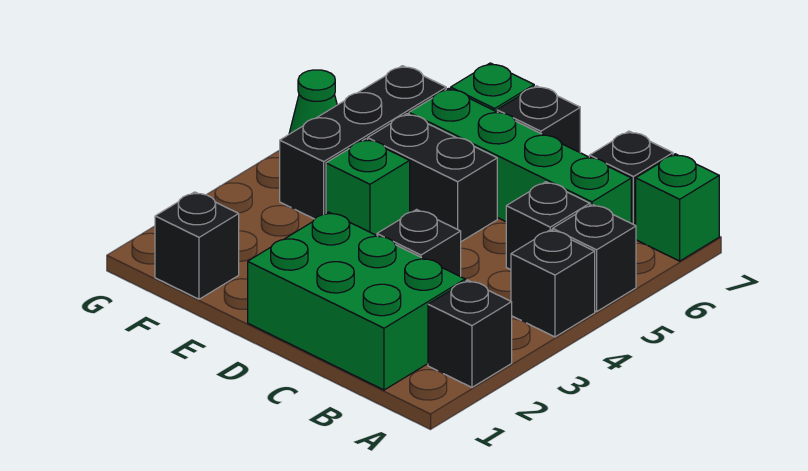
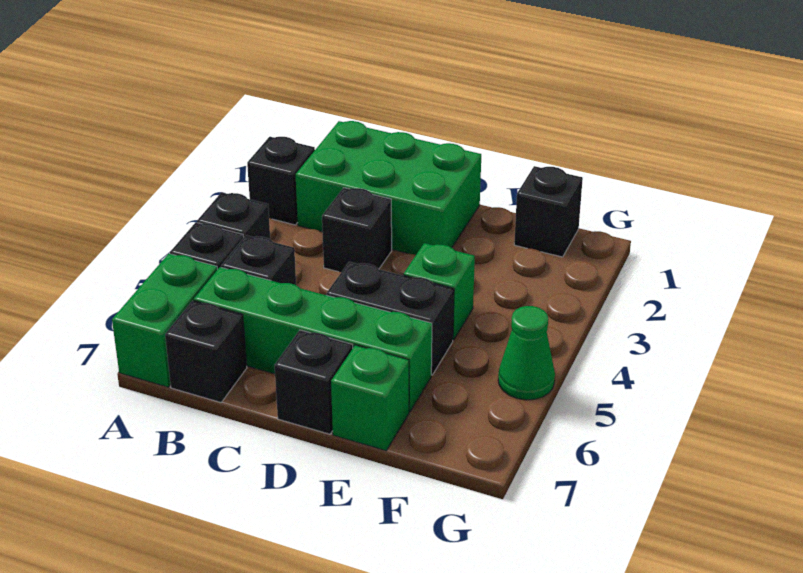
green brick A7 level 1 -> green brick A6:A7 level 1
black brick F4:F6 level 1 -> none

